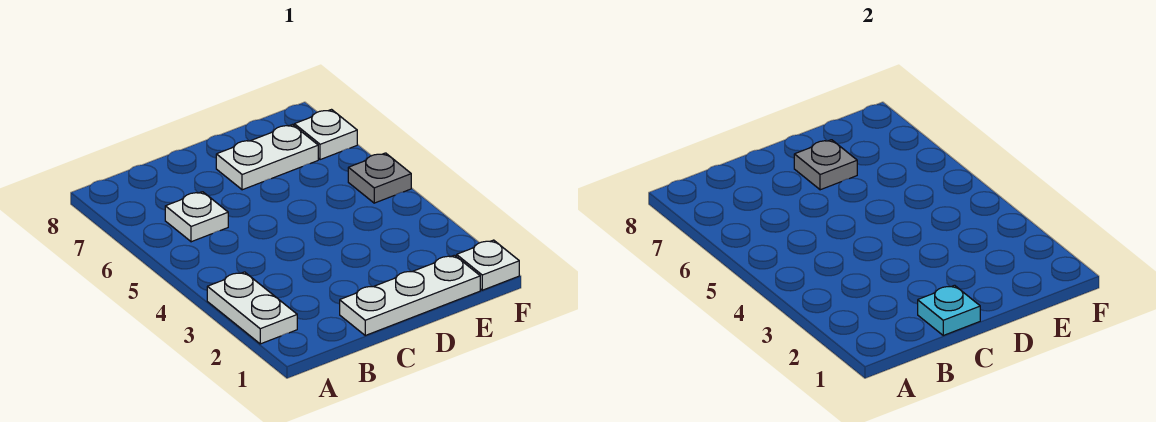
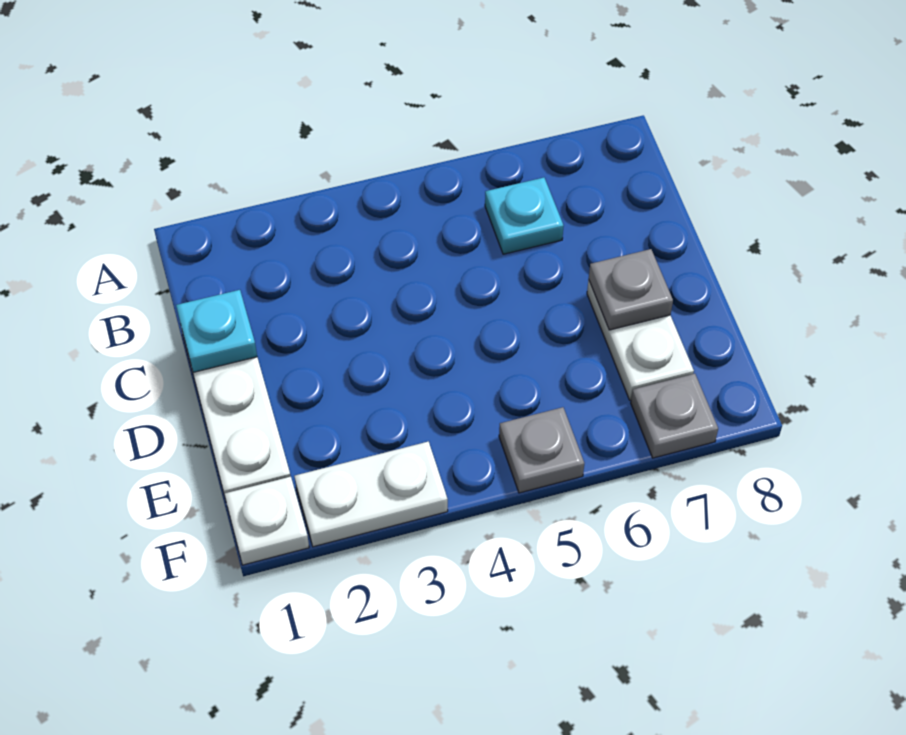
white plate A2:A3 level 1 -> white plate F2:F3 level 1
white plate B6 level 1 -> cyan plate B6 level 1
white plate F7 level 1 -> grey plate F7 level 1

